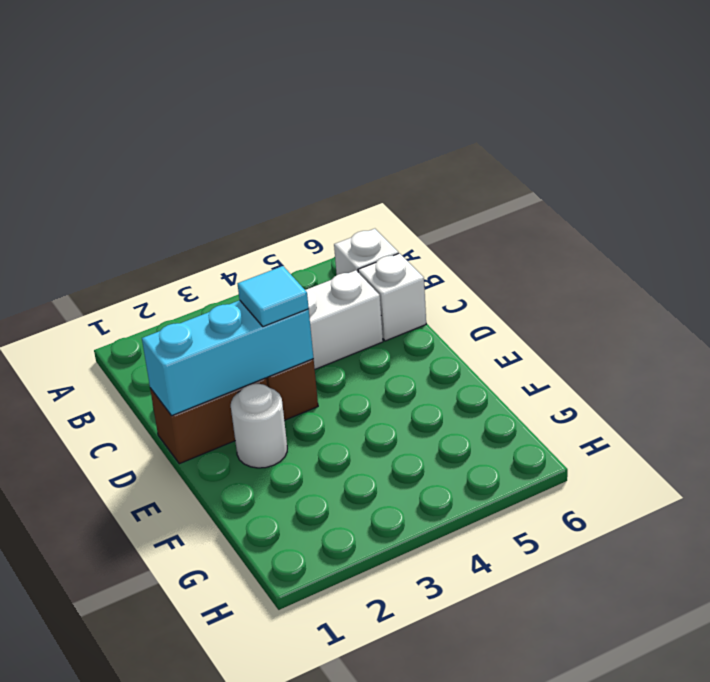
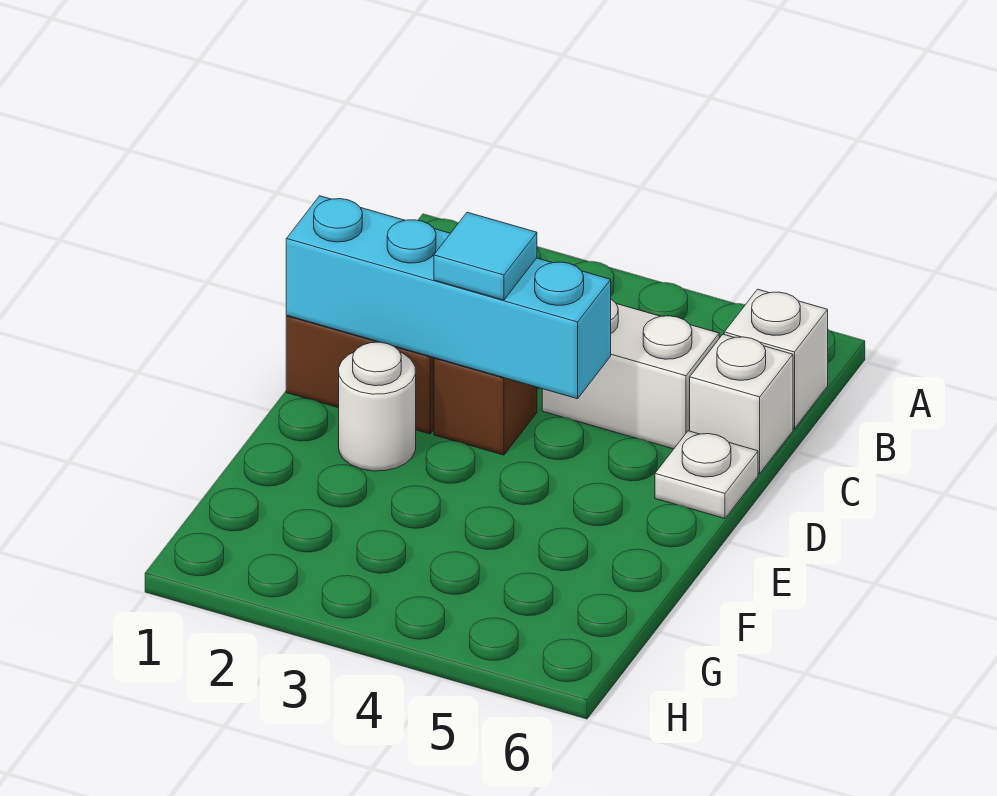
cyan brick D1:D3 level 2 -> cyan brick D1:D4 level 2
none -> white plate D6 level 1

